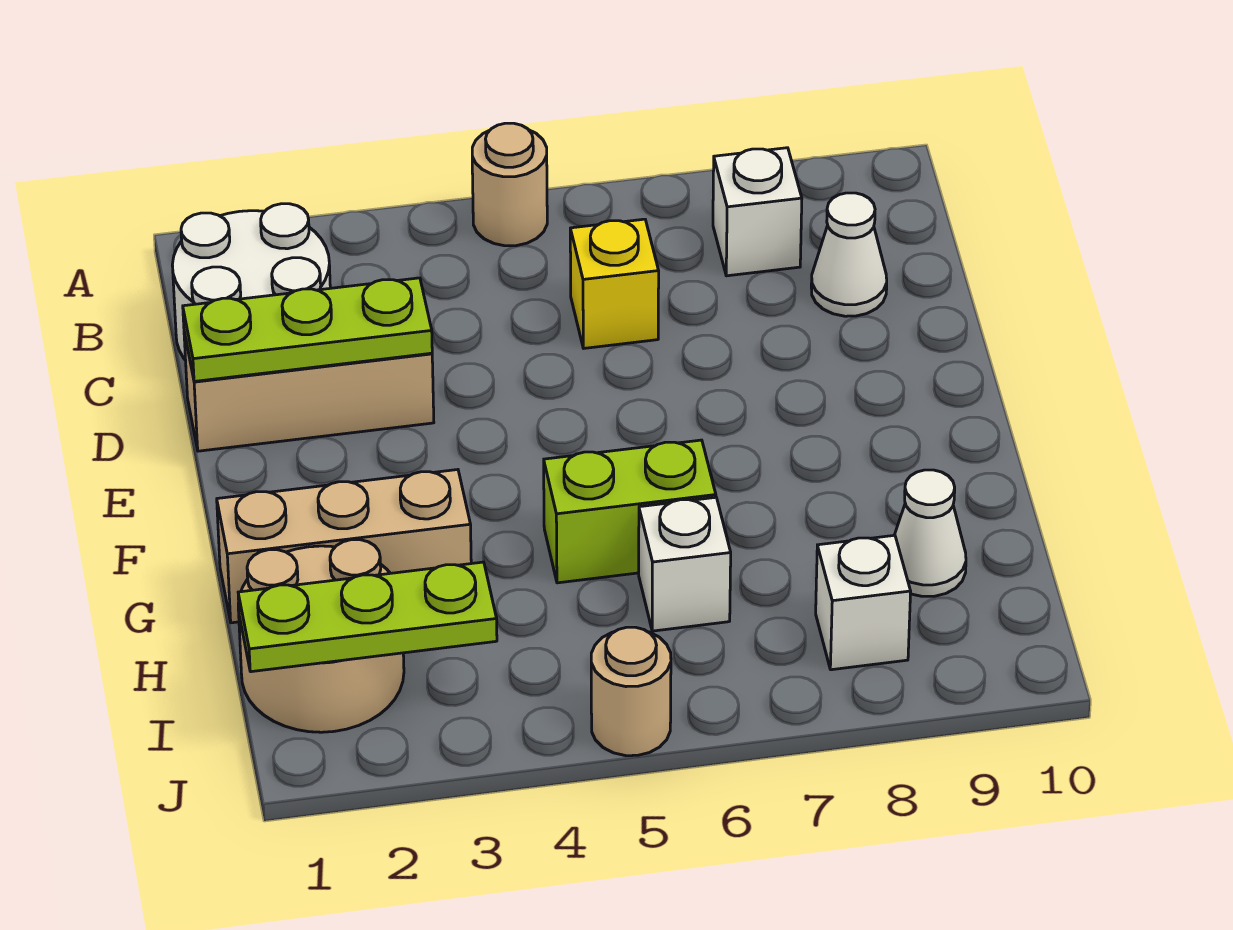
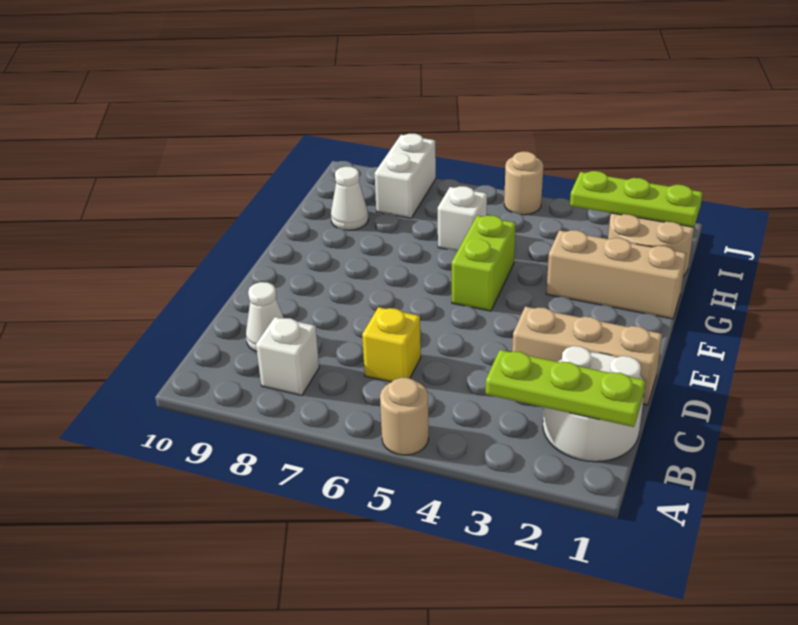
lime plate D1:D3 level 2 -> lime plate B1:B3 level 2
lime brick G5:G6 level 1 -> lime brick F5:G5 level 1
white brick I8 level 1 -> white brick I8:J8 level 1

